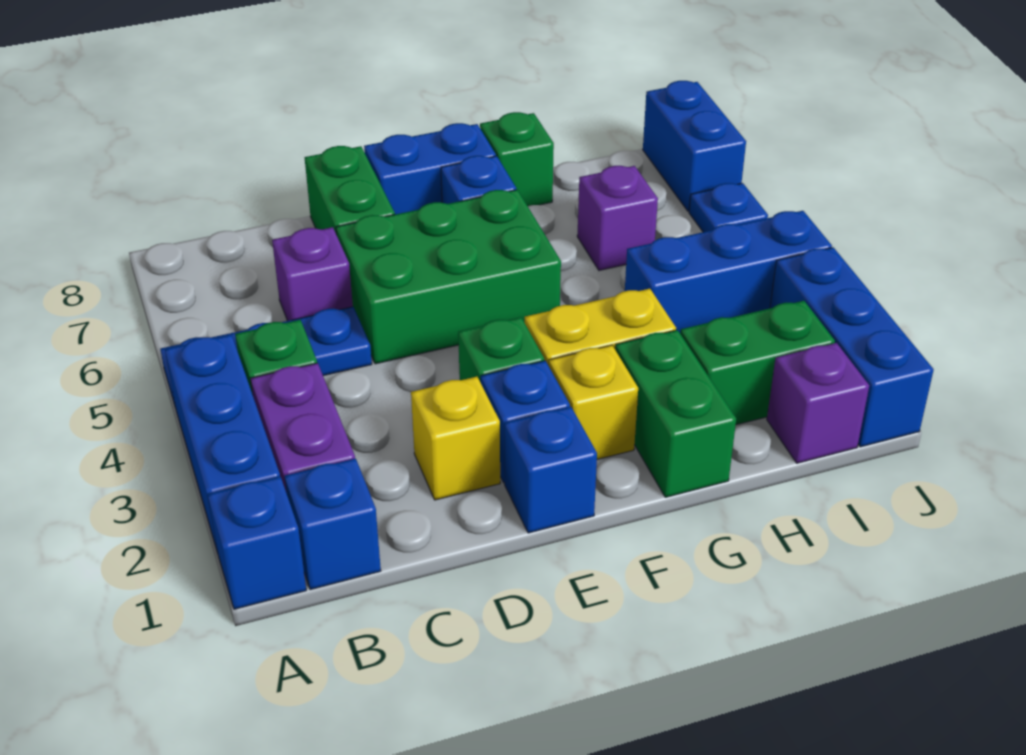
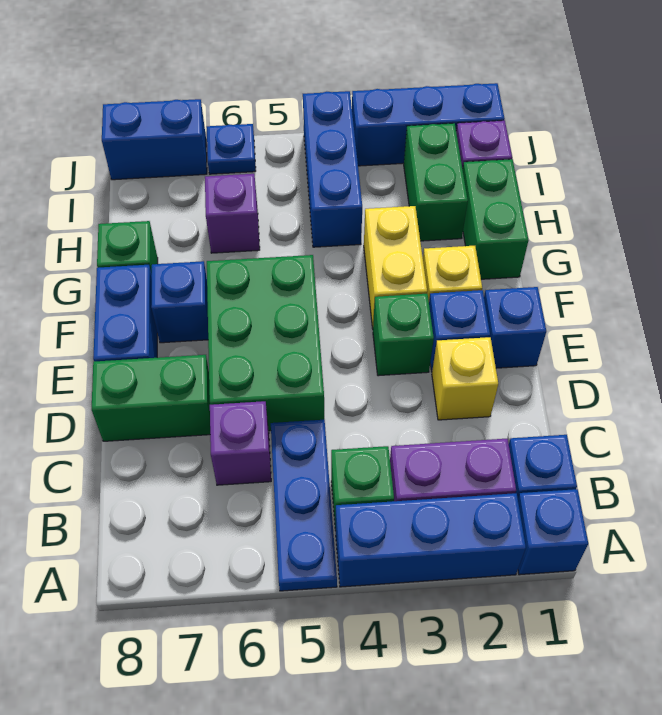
green brick G1:G2 level 1 -> green brick G1:H1 level 1

